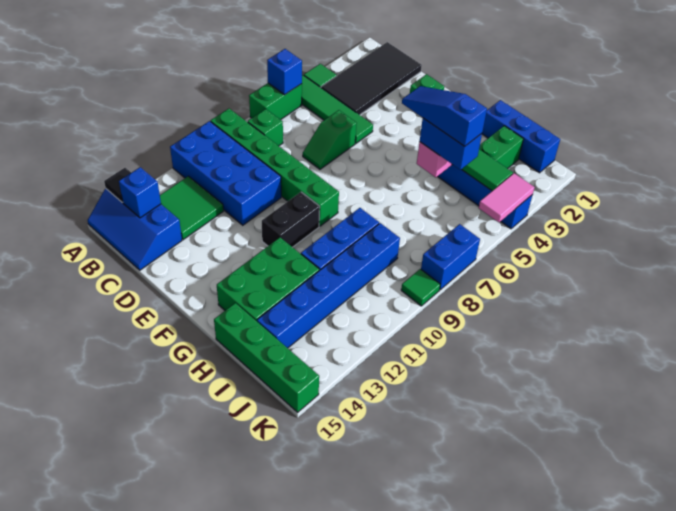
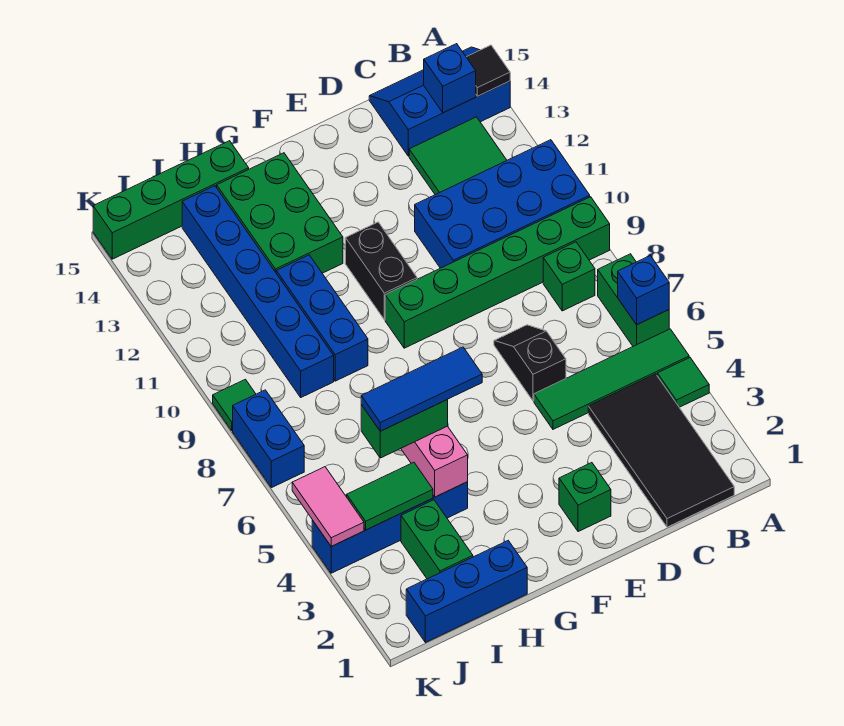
green slope D6:D7 level 1 top 6 -> black slope D6:D7 level 1 top 6
blue slope G5:I5 level 4 top I -> blue tile G5:I5 level 4
blue brick H5:I5 level 3 -> green brick H5:I5 level 3

